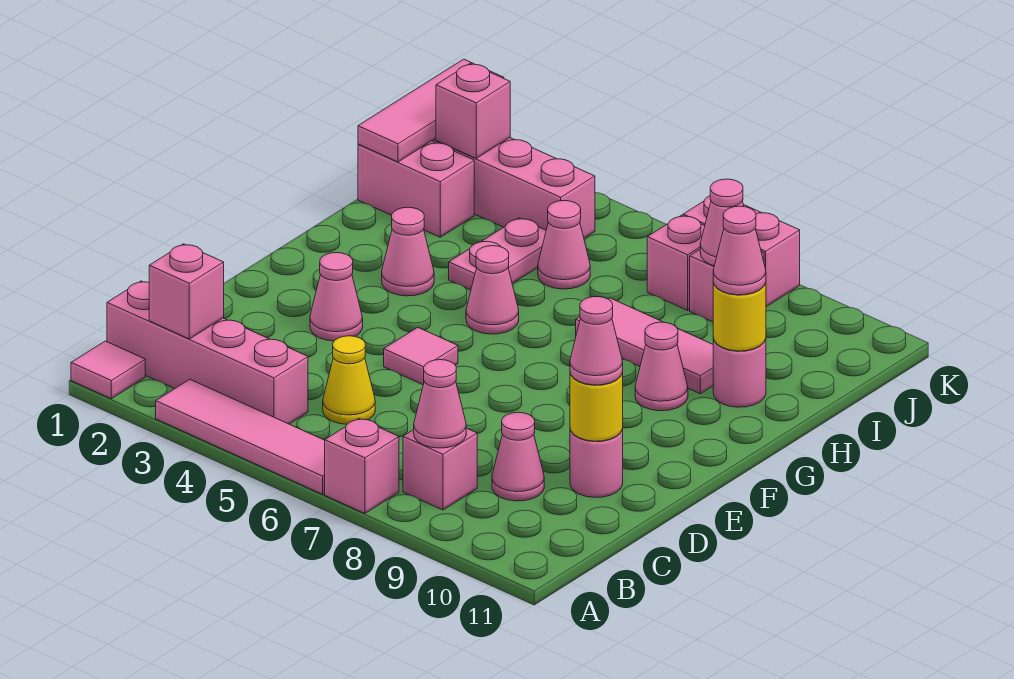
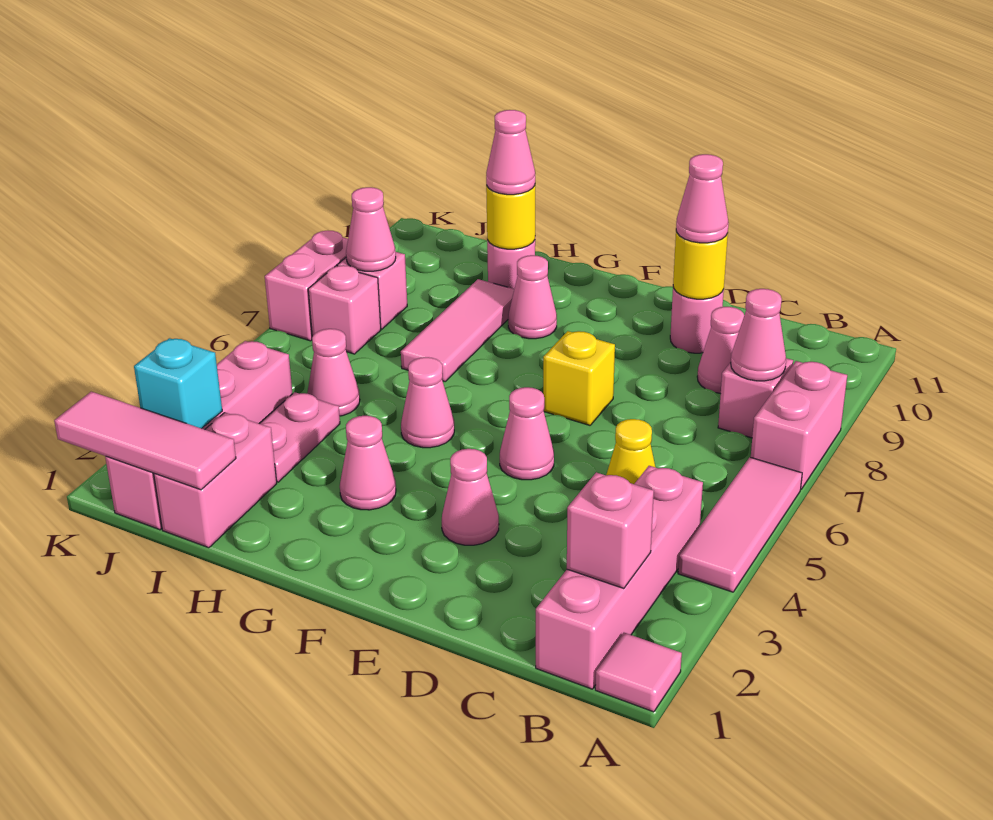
pink tile A3:A6 level 1 -> pink tile A4:A6 level 1
pink brick A7 level 1 -> pink brick A7:A8 level 1
pink tile E5 level 1 -> pink cone E5 level 1
none -> yellow brick E7 level 1
pink plate H4:I4 level 1 -> pink plate I3:I4 level 1
pink brick J2 level 2 -> cyan brick J2 level 2

